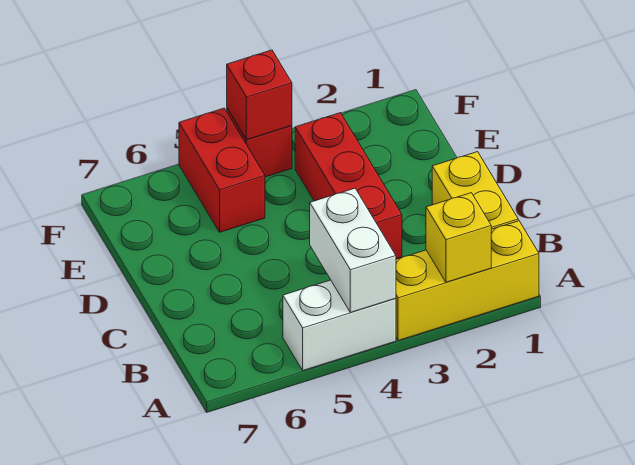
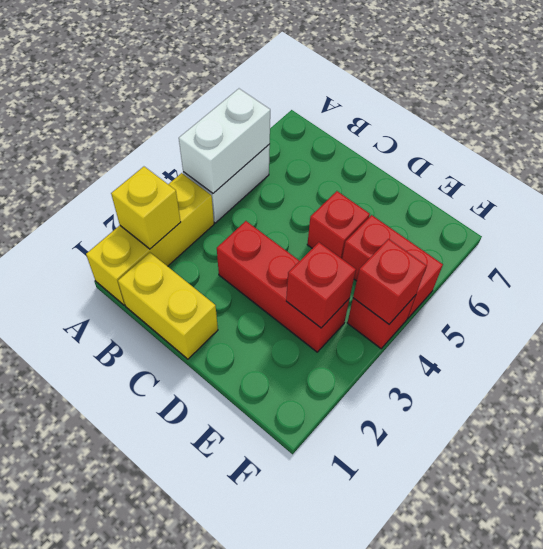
white brick A4:B4 level 2 -> white brick A4:A5 level 2
none -> red brick D5 level 1
none -> red brick E3 level 2

